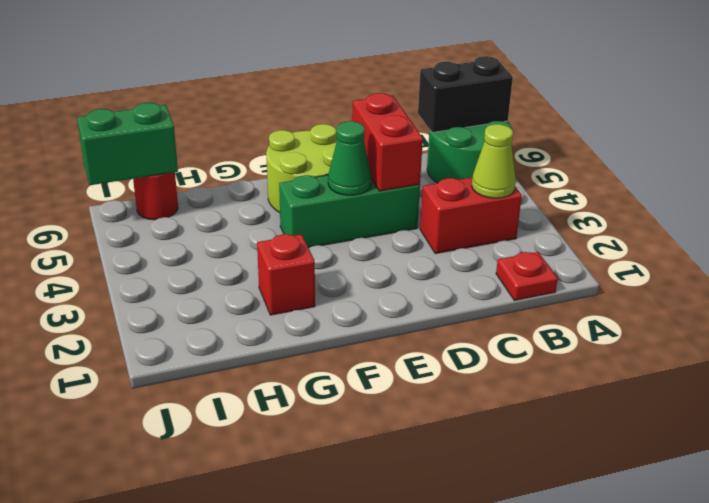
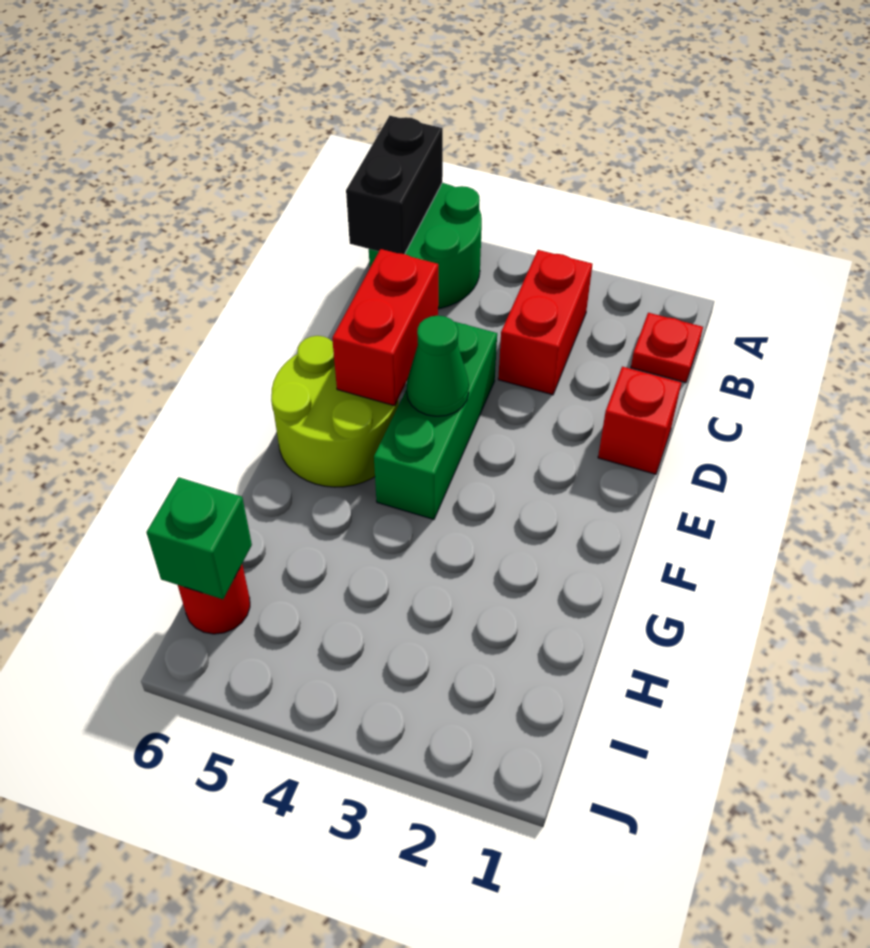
lime cone B3 level 2 -> none
red brick D4:D5 level 2 -> red brick D5:E5 level 2
red brick G2 level 1 -> red brick D1 level 1
green brick I6:J6 level 2 -> green brick I6 level 2

